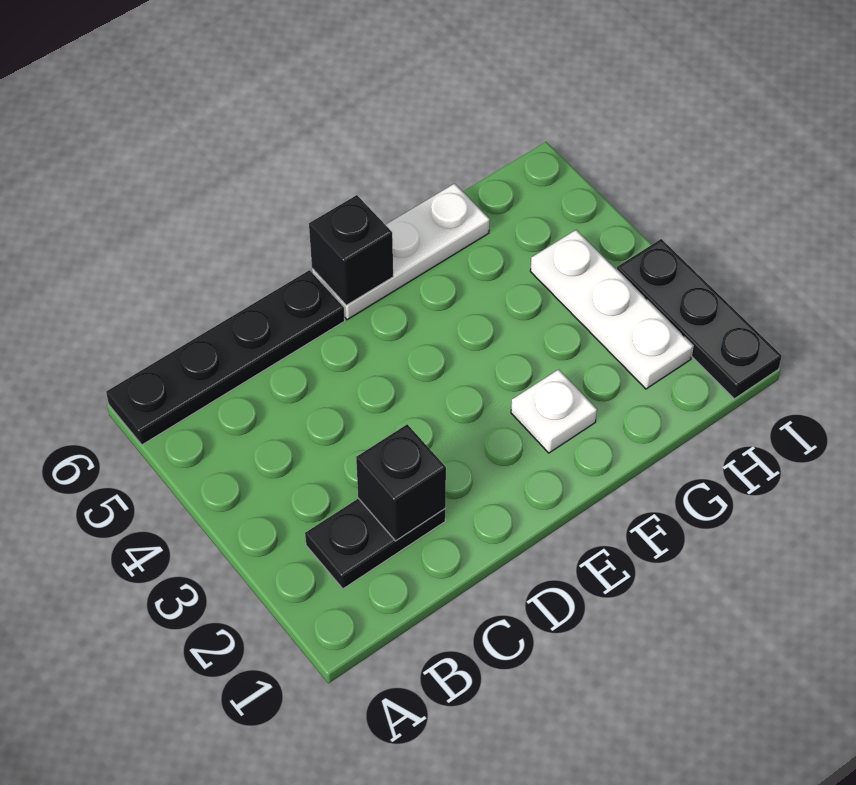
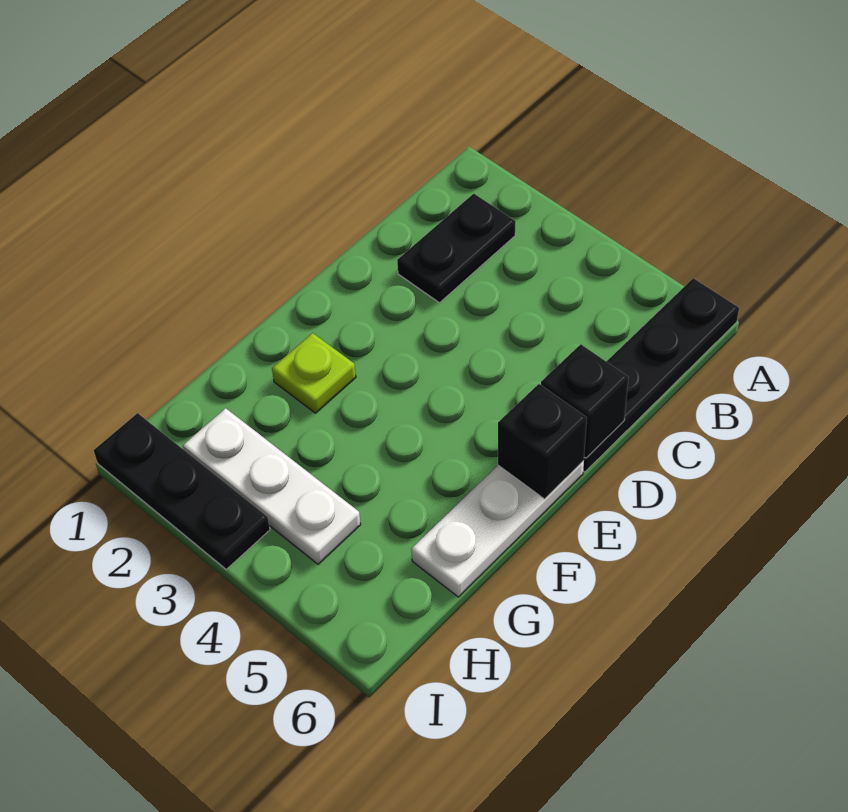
black brick C2 level 2 -> black brick D6 level 2
white plate F2 level 1 -> lime plate F2 level 1

